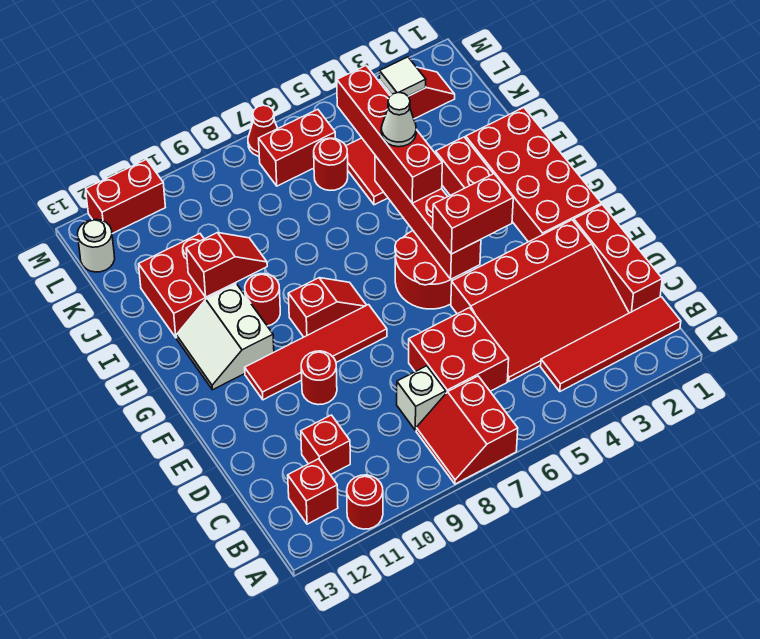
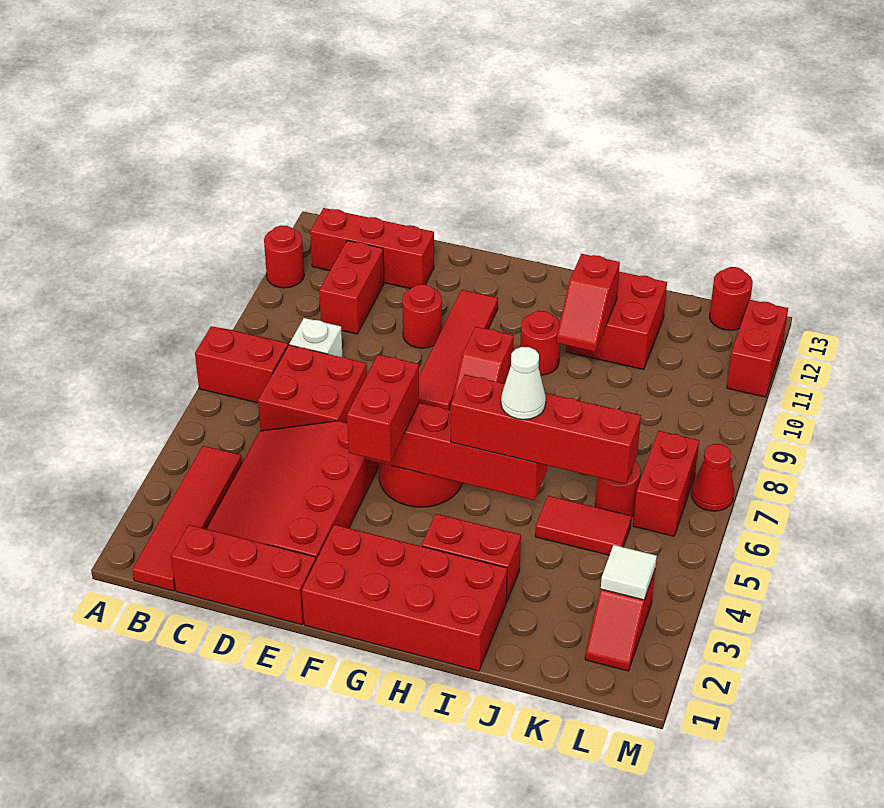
red brick B12 level 1 -> red brick B12:D12 level 1
red brick C11 level 1 -> red brick C10:C11 level 1
white slope G11:H12 level 1 top 11 -> none
white round brick L13 level 1 -> red round brick L13 level 1

